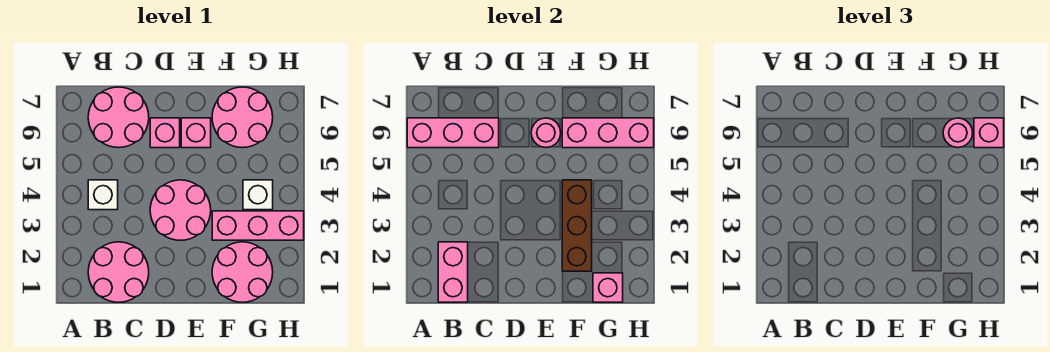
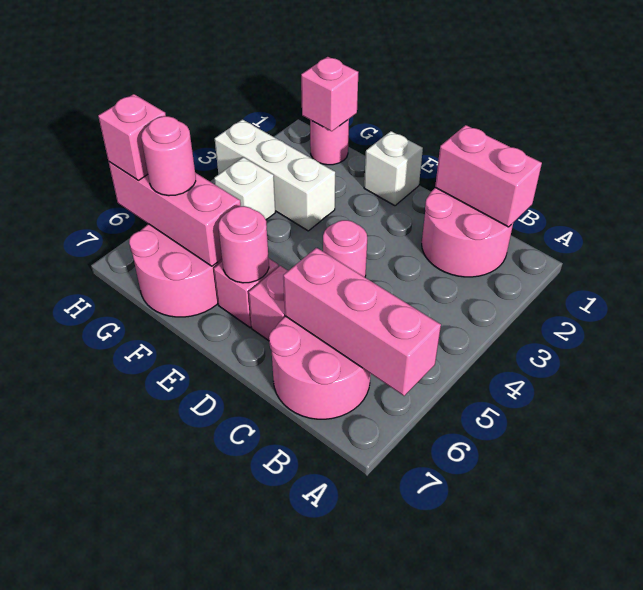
pink brick B1:B2 level 2 -> pink brick B1:C1 level 2
white brick B4 level 1 -> white brick E1 level 1
pink round brick D3:E4 level 1 -> pink round brick D4 level 1
pink round brick F1:G2 level 1 -> pink round brick G1 level 1
brown brick F2:F4 level 2 -> none
pink brick F3:H3 level 1 -> white brick F3:H3 level 1

